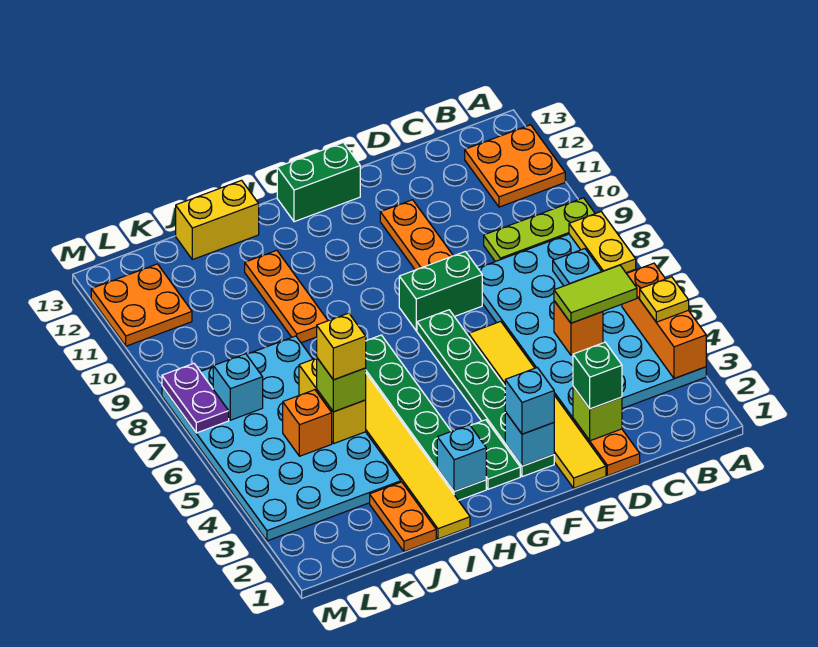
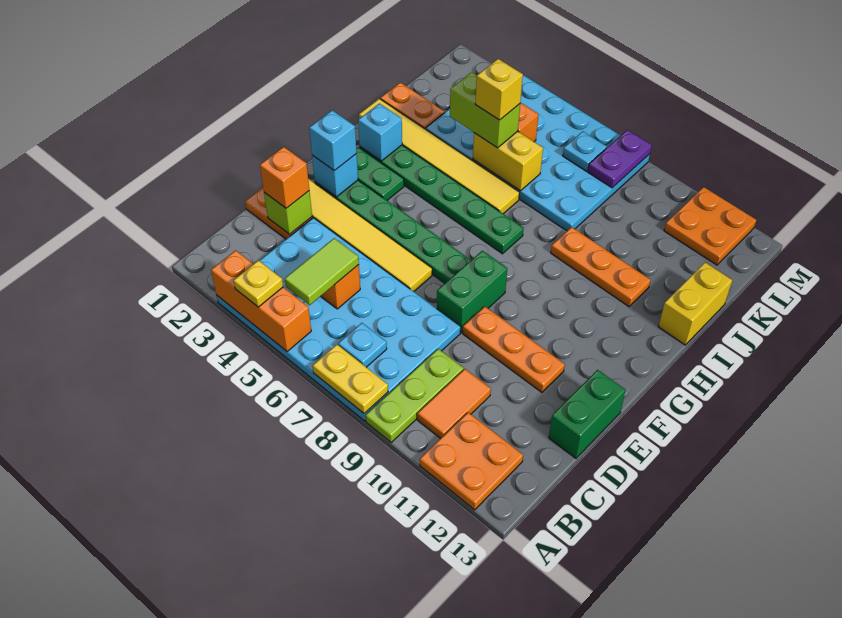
none -> orange tile B10:C10 level 1
green brick D2 level 3 -> orange brick D2 level 3
green brick F13:G13 level 1 -> green brick D13:E13 level 1
lime brick J5 level 3 -> lime brick J4:J5 level 3
cyan brick L7 level 2 -> cyan plate L7 level 2
purple plate M7:M8 level 2 -> purple plate L8:M8 level 2

